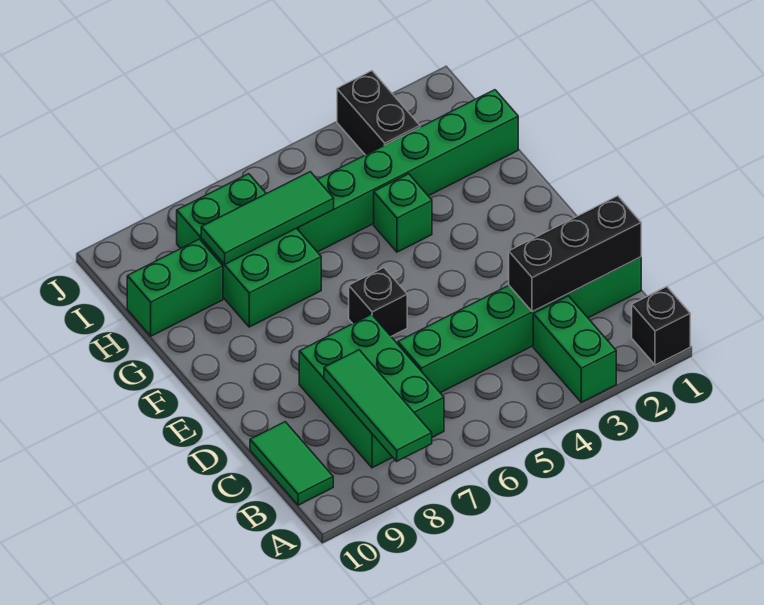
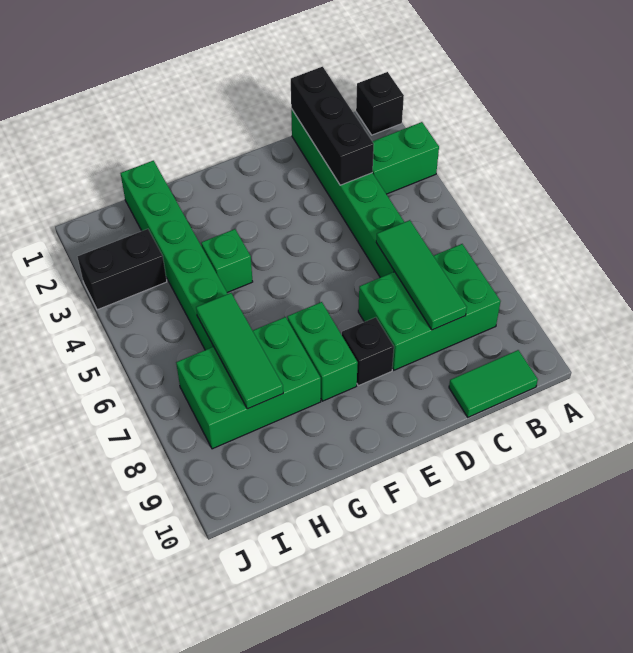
green tile A8:C8 level 2 -> green tile C6:C8 level 2
black brick E6 level 1 -> black brick E8 level 1
green brick H9:H10 level 1 -> green brick F7:F8 level 1

